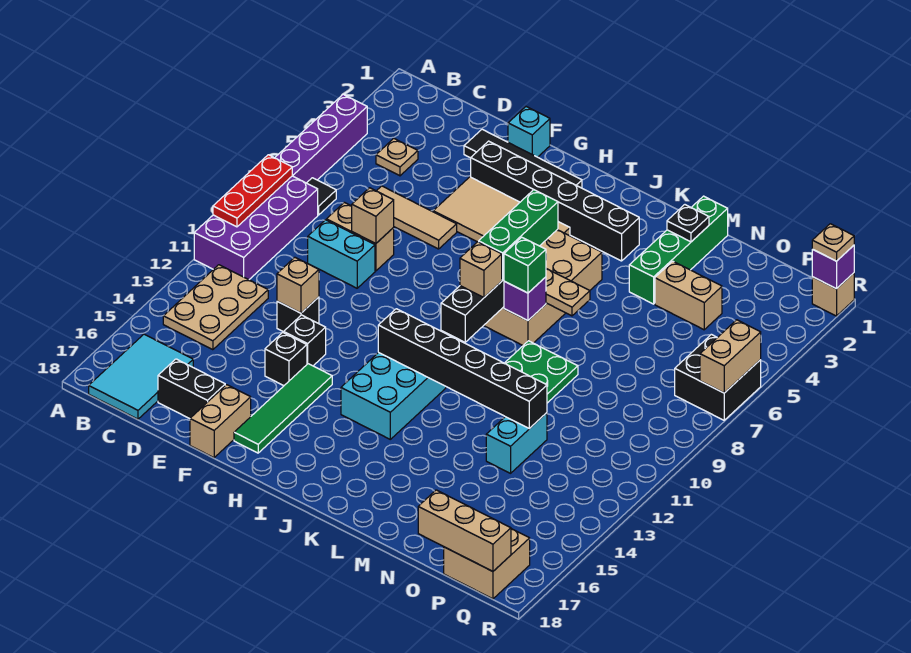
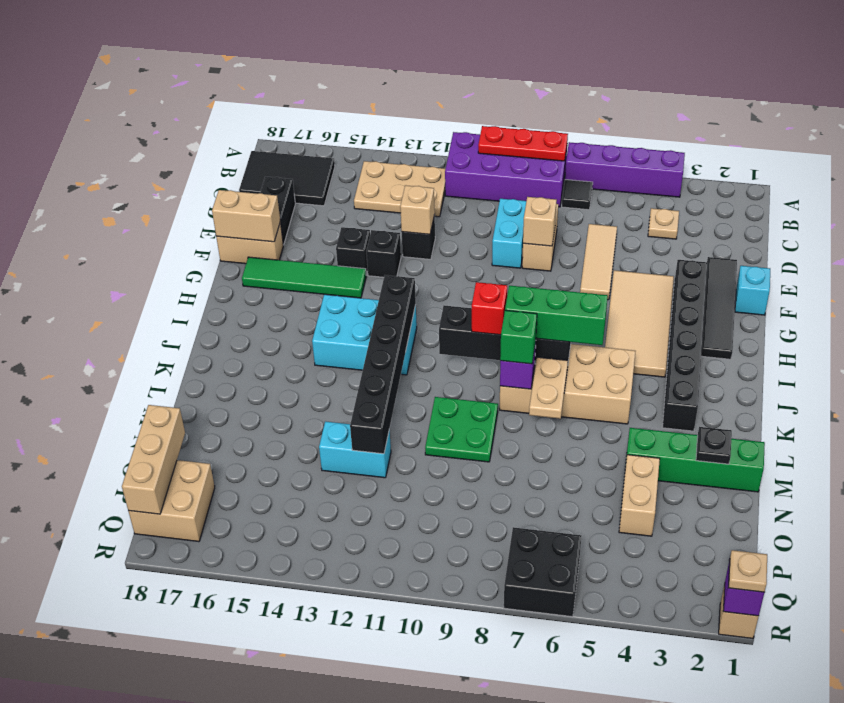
cyan tile B16:C18 level 1 -> black tile B16:C18 level 1
tan brick J9 level 3 -> red brick J9 level 3
tan brick R6:R7 level 2 -> tan brick F17:F18 level 2

